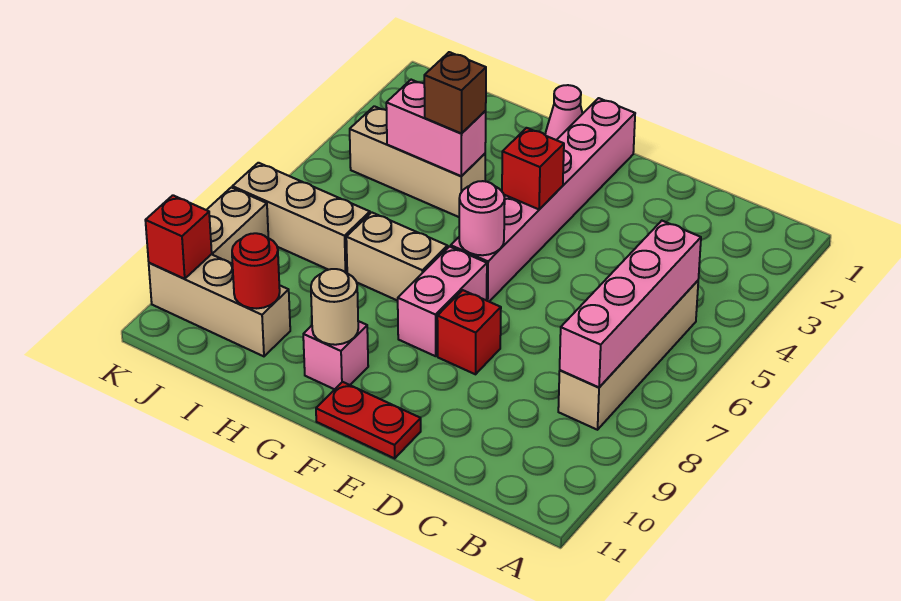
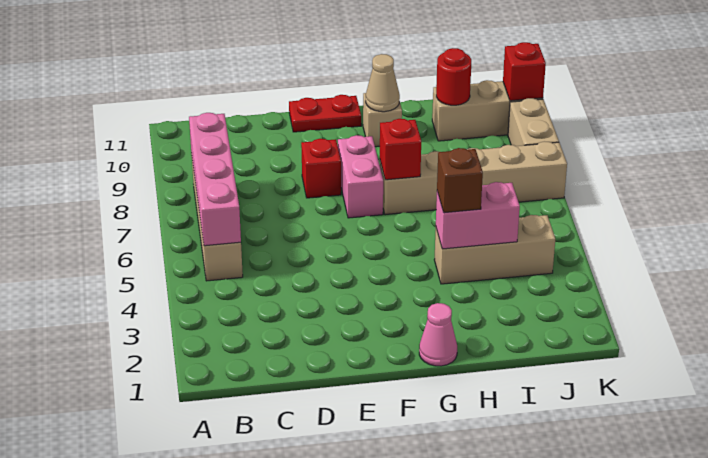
pink brick F1:F6 level 1 -> none
red brick F4 level 2 -> red brick G7 level 2
pink round brick F6 level 2 -> none
pink brick G10 level 1 -> tan brick G10 level 1
tan round brick G10 level 2 -> tan cone G10 level 2

